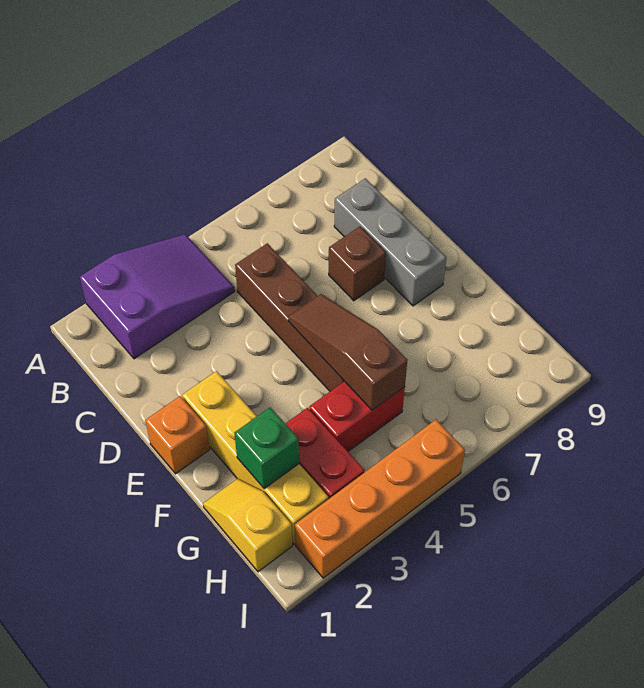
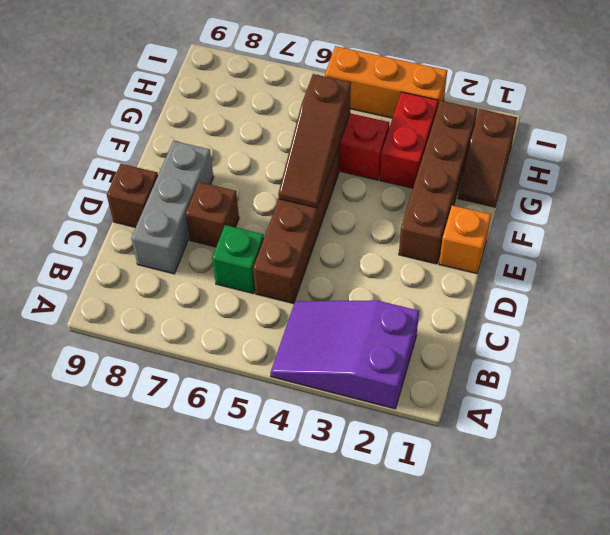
none -> brown brick D9 level 1
yellow brick E2:H2 level 1 -> brown brick E2:H2 level 1
yellow slope G1:H1 level 1 top H -> brown slope G1:H1 level 1 top H
green brick G2 level 2 -> green brick C6 level 1
orange brick I2:I5 level 1 -> orange brick I3:I5 level 1

